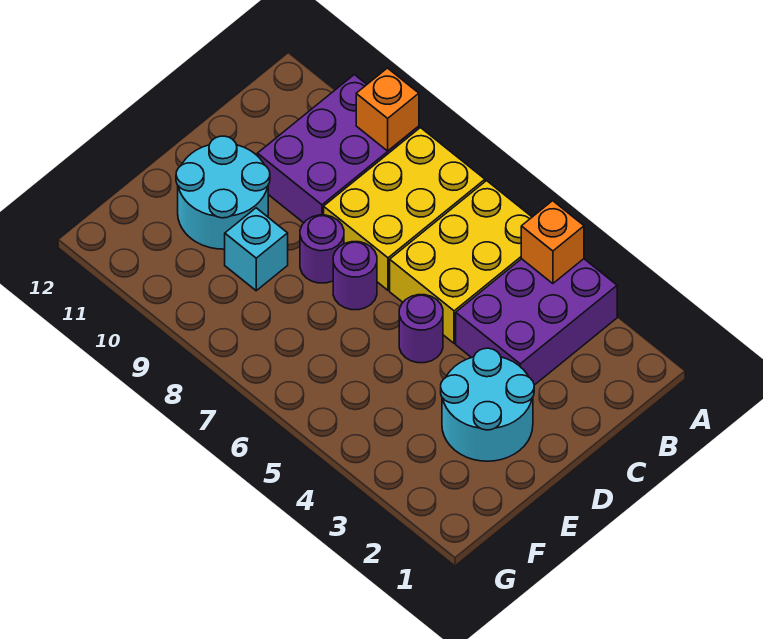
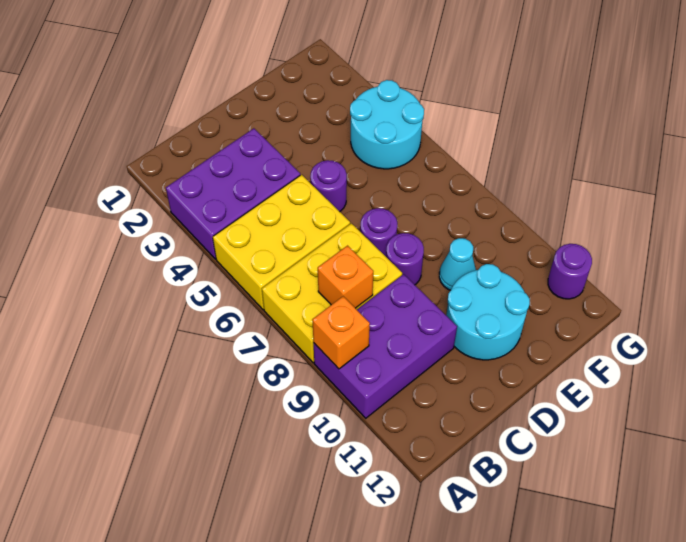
orange brick A4 level 2 -> orange brick B8 level 2
cyan round brick D2:E3 level 1 -> cyan round brick F4:G5 level 1
cyan brick E9 level 1 -> cyan cone E9 level 1
none -> purple round brick G11 level 1

